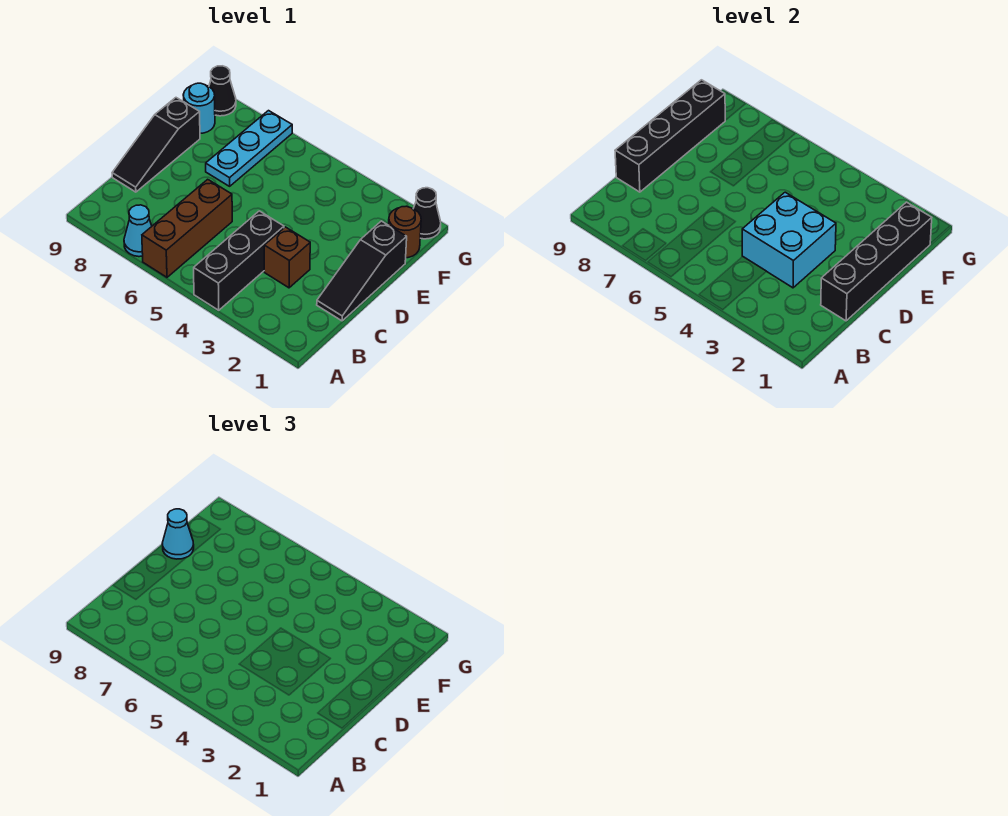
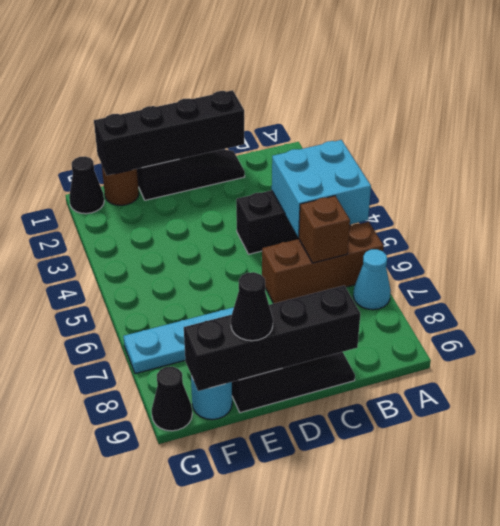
brown brick C3 level 1 -> brown brick B6 level 2
cyan brick C3:D4 level 2 -> cyan brick A4:B5 level 2
cyan cone E9 level 3 -> black cone E9 level 3

